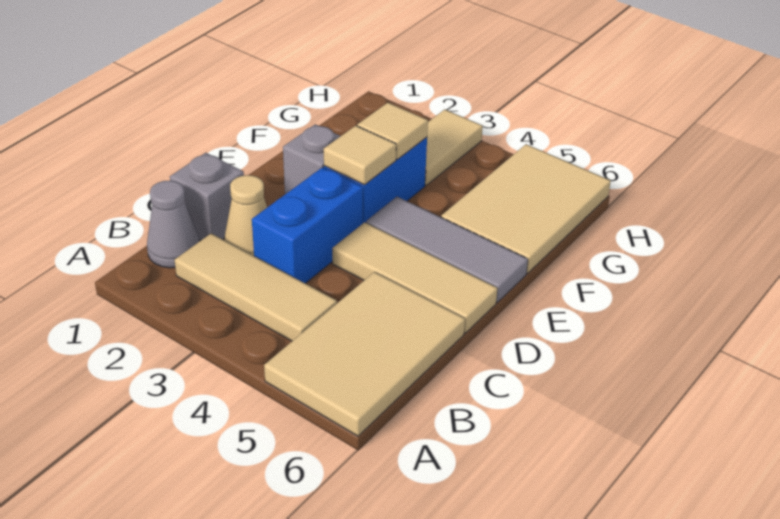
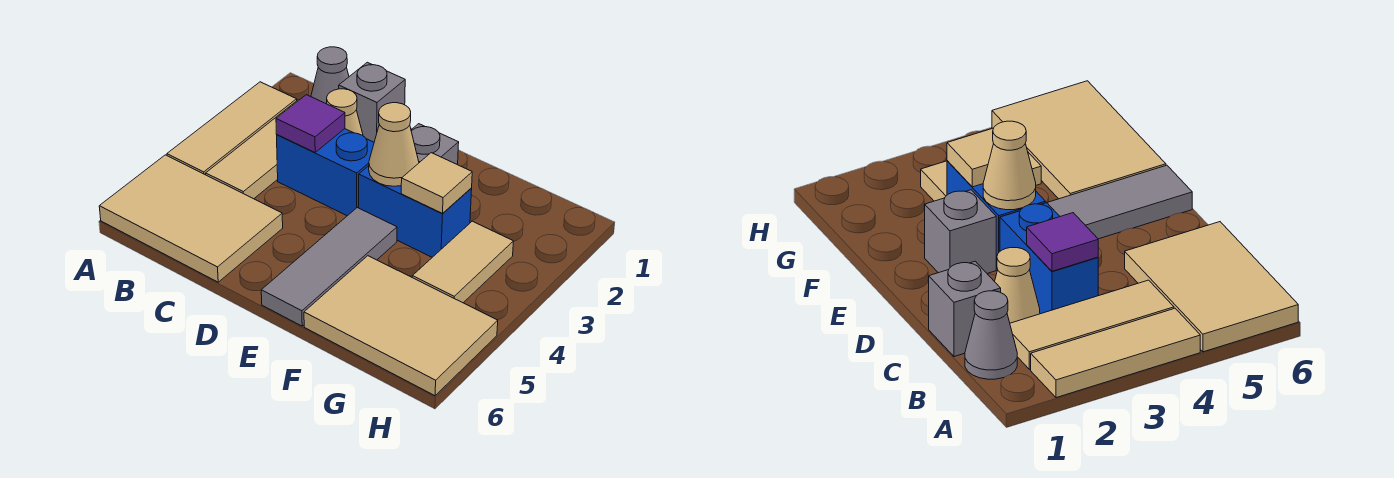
none -> purple tile C3 level 2
tan tile D4:D6 level 1 -> tan tile A2:A4 level 1
tan tile E3 level 2 -> tan cone E3 level 2
tan tile G3:H3 level 1 -> tan tile G3:G4 level 1

